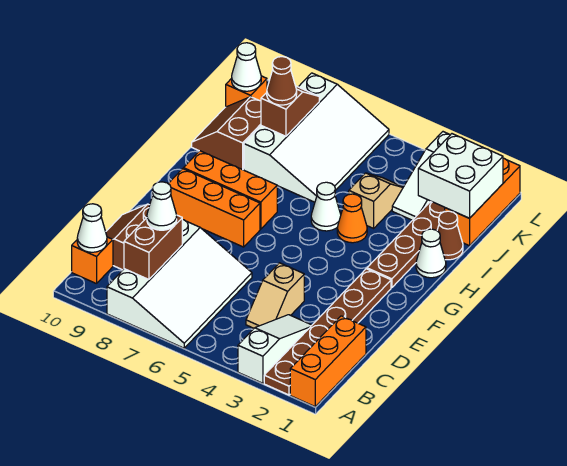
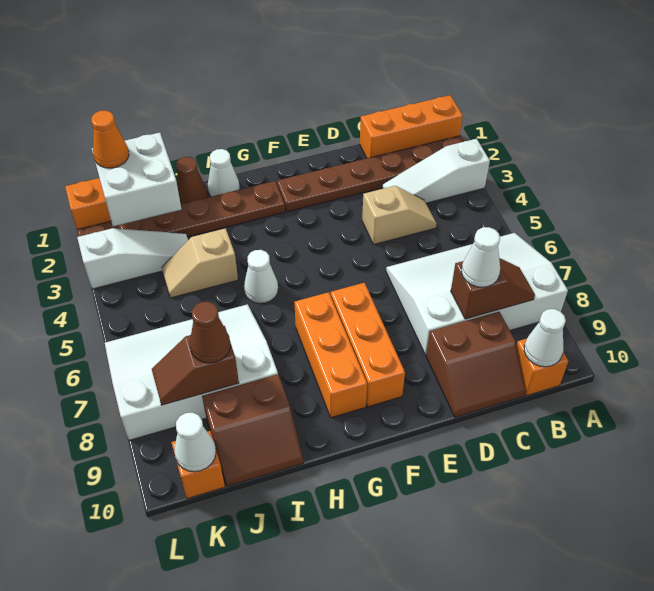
brown brick B8:C8 level 2 -> brown slope B8:C8 level 2 top C
orange cone H4 level 1 -> orange cone K1 level 3

